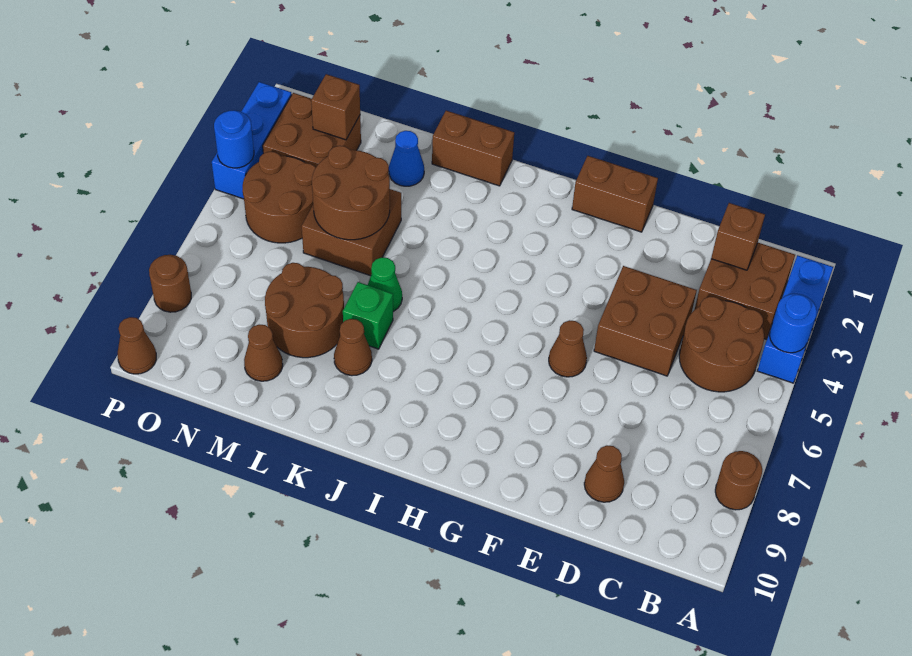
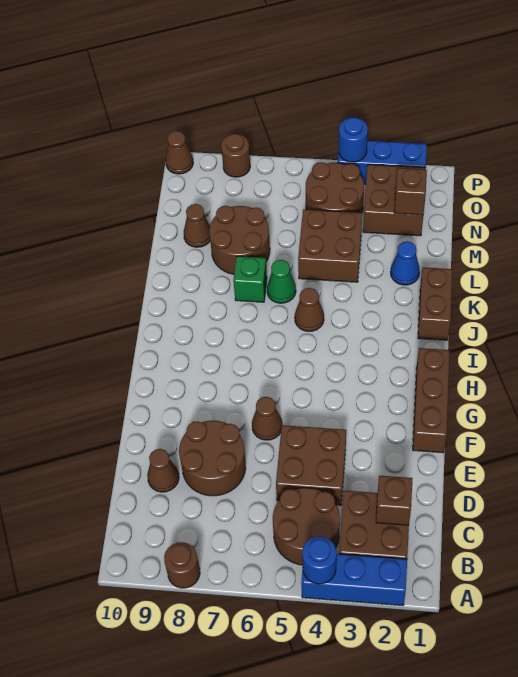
brown brick F1:G1 level 1 -> brown brick F1:H1 level 1
brown cone K8 level 1 -> brown cone J5 level 1
brown round brick L4:M5 level 2 -> brown round brick D7:E8 level 1

